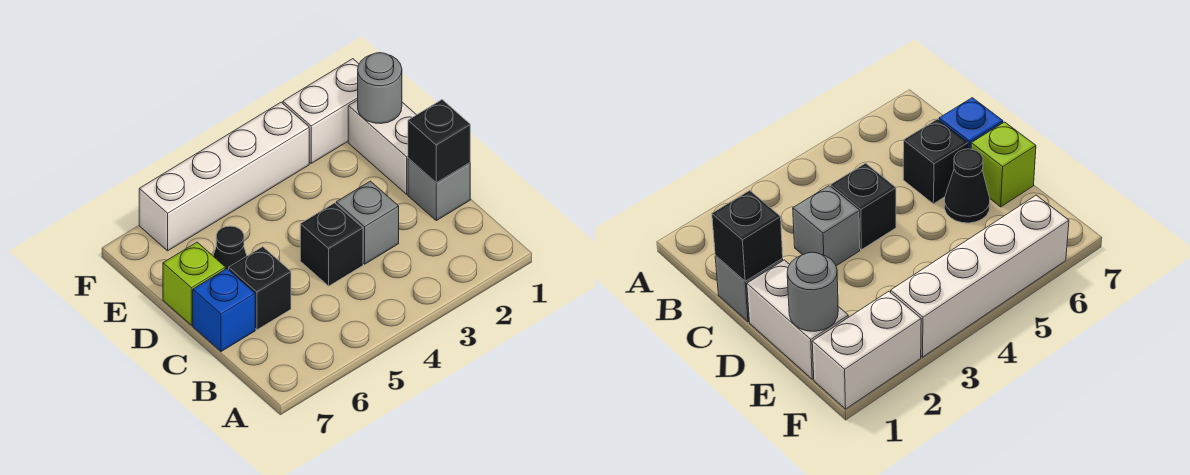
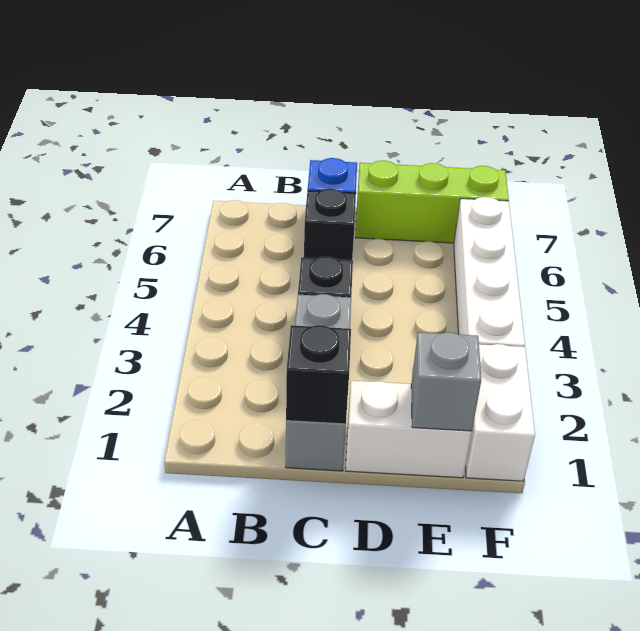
black cone D6 level 1 -> none
lime brick D7 level 1 -> lime brick D7:F7 level 1
grey round brick E1 level 2 -> grey brick E1 level 2

